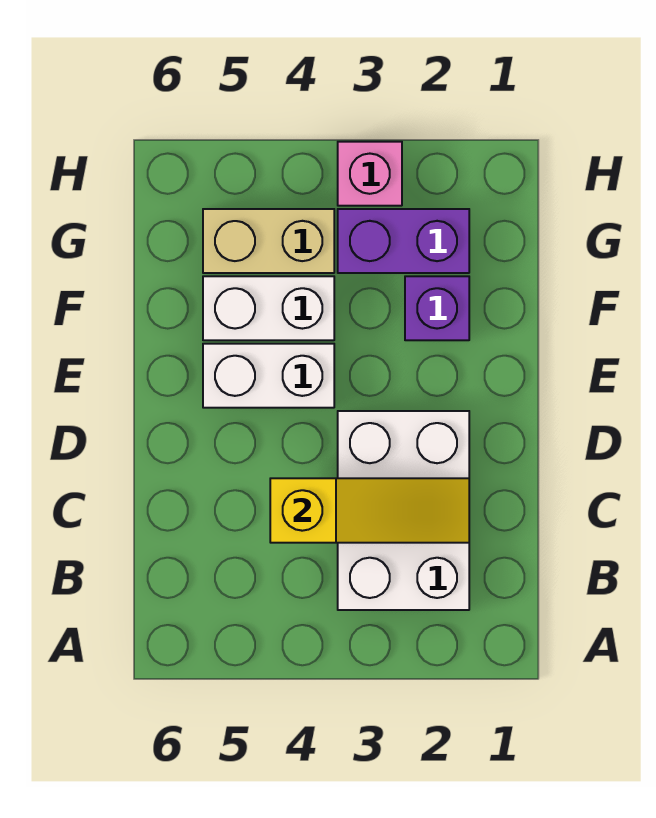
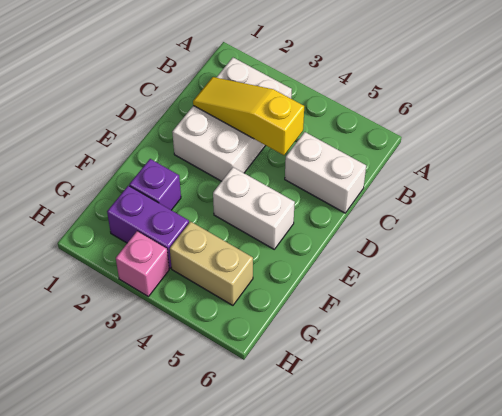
white brick F4:F5 level 1 -> white brick C5:C6 level 1

